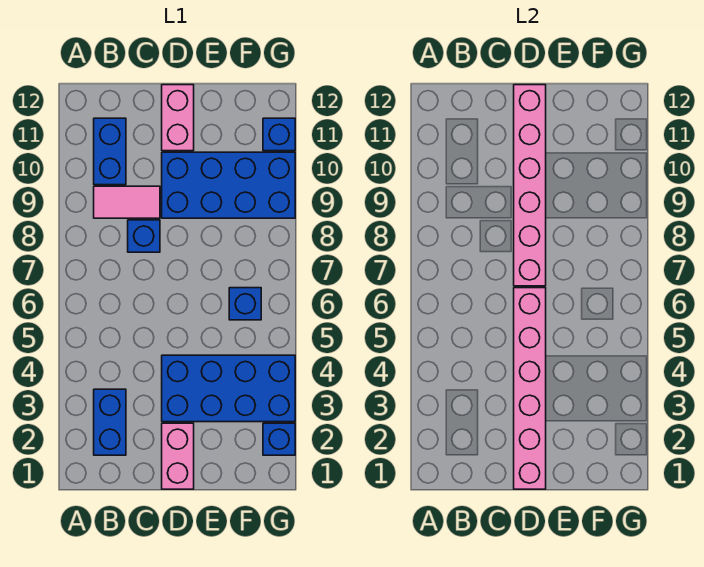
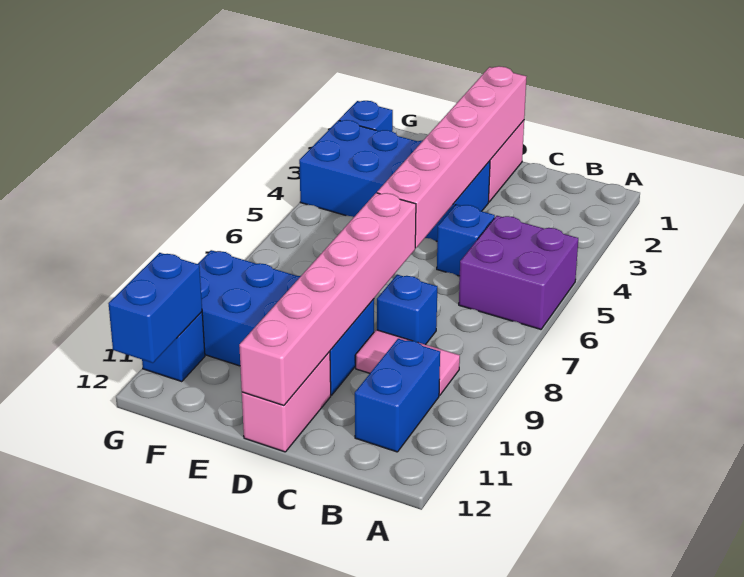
none -> purple brick A5:B6 level 1
blue brick B2:B3 level 1 -> blue brick G11:G12 level 2
blue brick F6 level 1 -> blue brick C5 level 1

